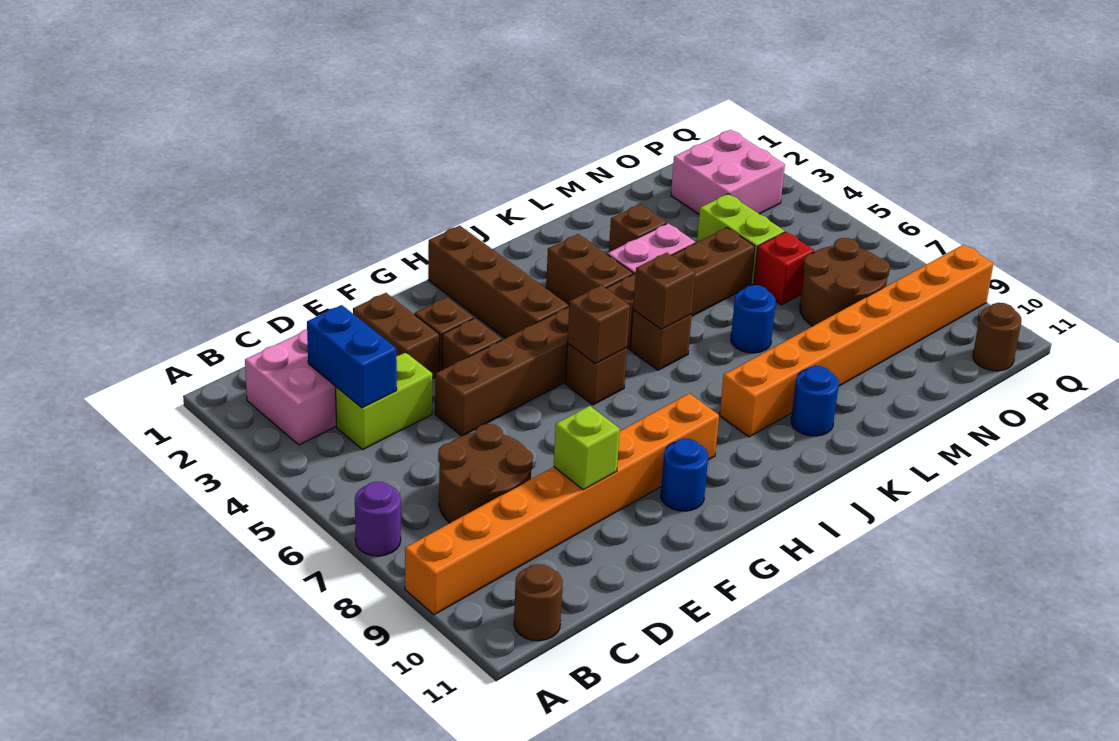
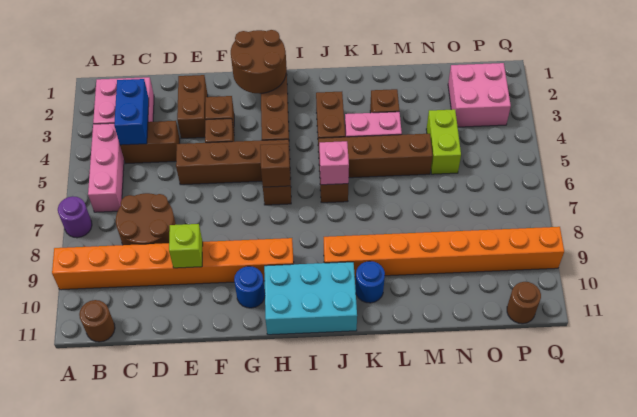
none -> pink brick B4:B6 level 1
lime brick C4:D4 level 1 -> brown brick C4:D4 level 1
none -> cyan brick H10:J11 level 1
brown brick J6 level 2 -> pink brick J6 level 2
blue round brick L7 level 1 -> none
red brick N6 level 1 -> none
brown round brick N7:O8 level 1 -> brown round brick G1:H2 level 2

